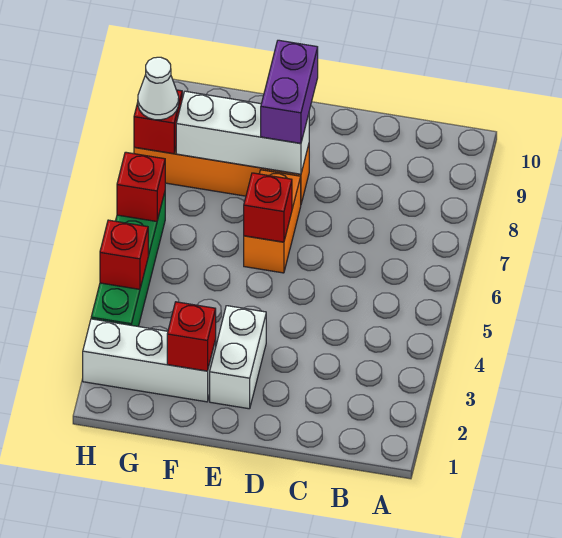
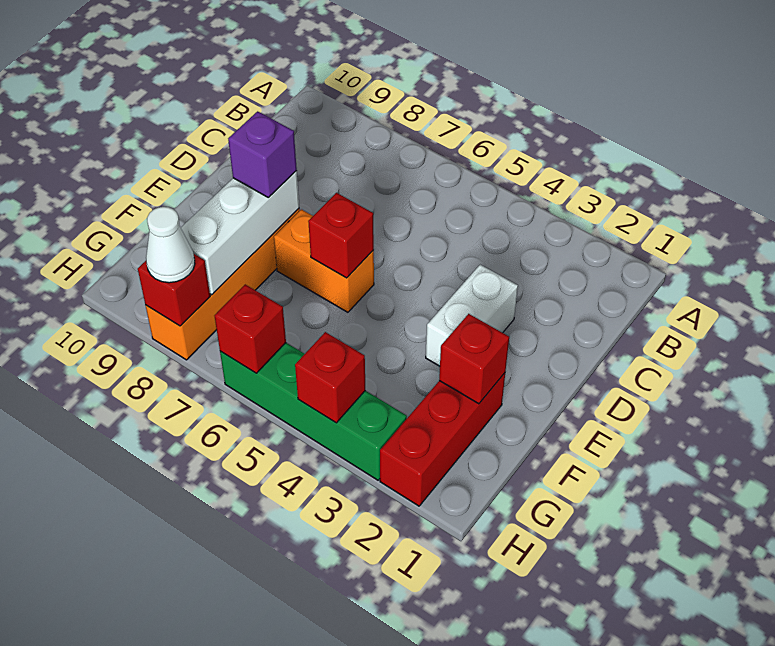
white brick E2:E3 level 1 -> white brick D3:E3 level 1
purple brick E8:E9 level 3 -> purple brick E8 level 3
white brick F2:H2 level 1 -> red brick F2:H2 level 1

